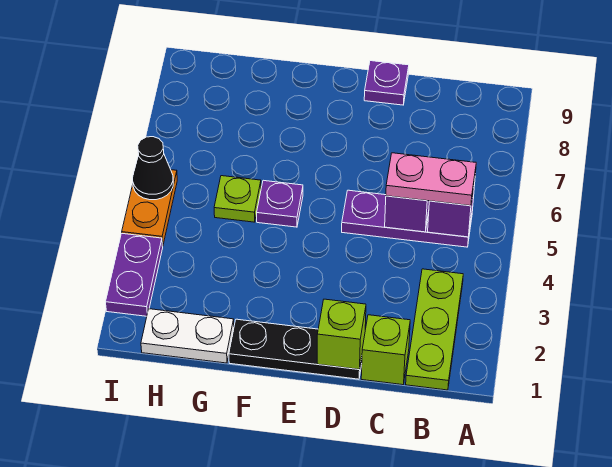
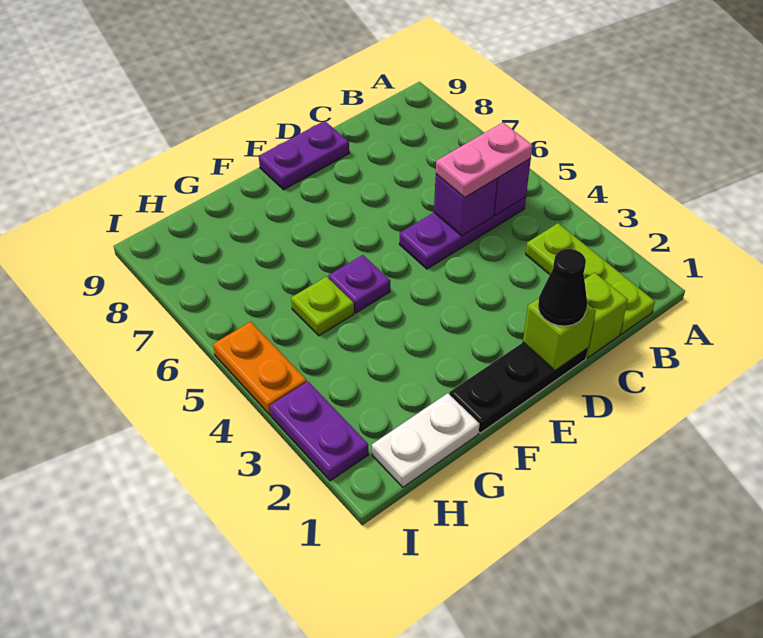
purple plate D9 level 1 -> purple plate D9:E9 level 1
black cone I5 level 2 -> black cone D1 level 3

